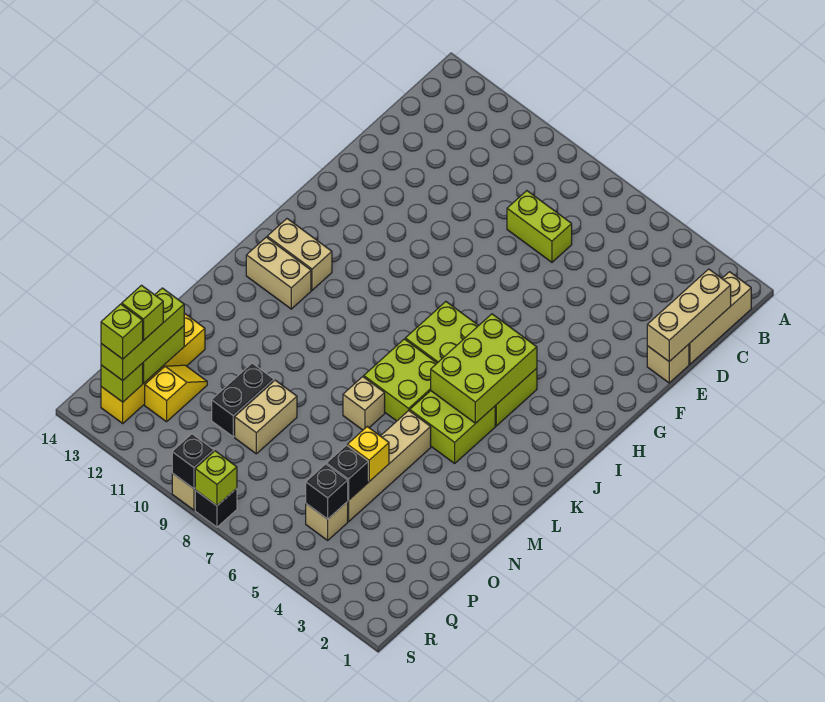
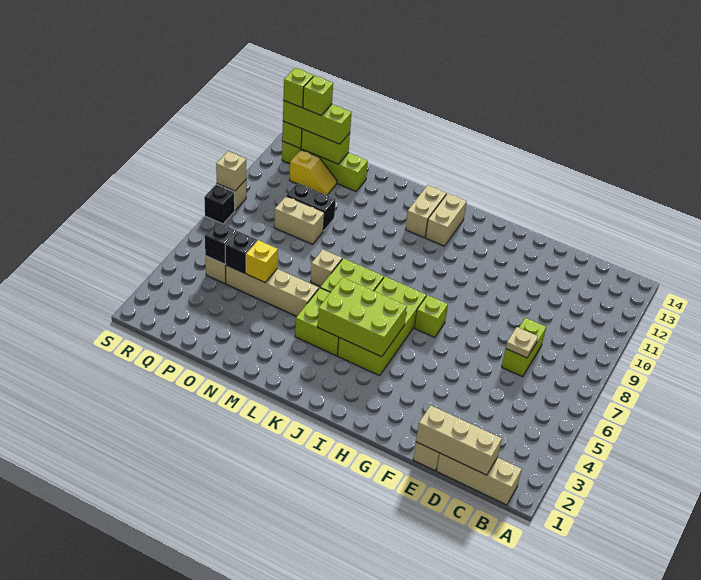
none -> tan plate D7 level 2
yellow brick O13:R13 level 1 -> lime brick O13:R13 level 1
lime brick S8 level 2 -> lime brick H7 level 1
black brick S9 level 2 -> tan brick S9 level 2

